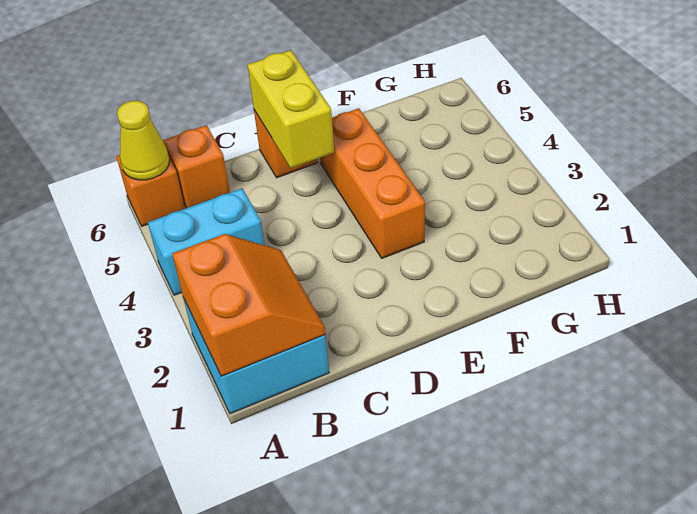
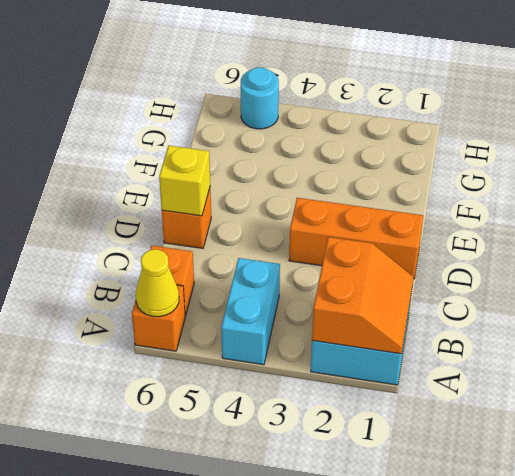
orange slope A1:B2 level 2 top A -> orange slope A1:B2 level 2 top 2
yellow brick D5:D6 level 2 -> yellow brick D6 level 2
orange brick E3:E5 level 1 -> orange brick D1:D3 level 1
none -> cyan round brick H5 level 1

